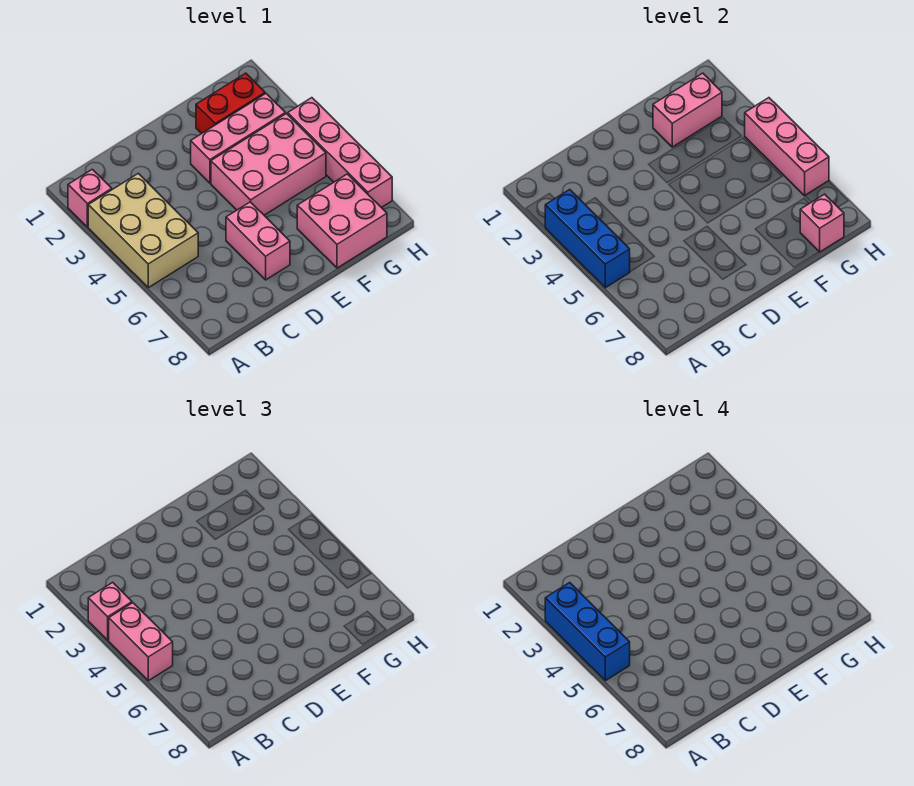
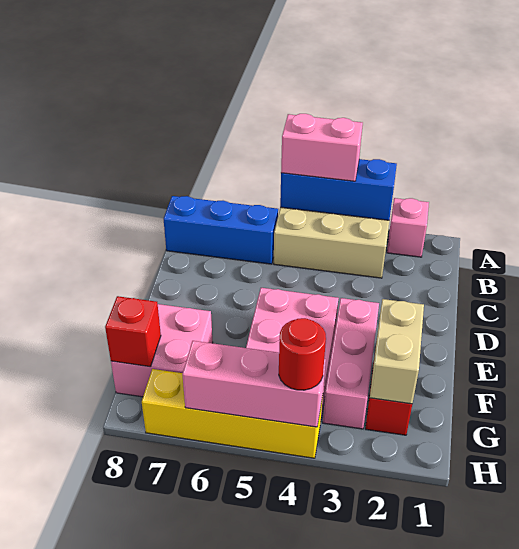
pink brick A3 level 3 -> none
blue brick A3:A5 level 4 -> blue brick B6:B8 level 1
pink brick D6:D7 level 1 -> none
pink brick F2:G2 level 2 -> tan brick F2:G2 level 2
pink brick G8 level 2 -> red brick G8 level 2
pink brick H4:H7 level 1 -> yellow brick H4:H7 level 1
none -> red round brick H4 level 3

